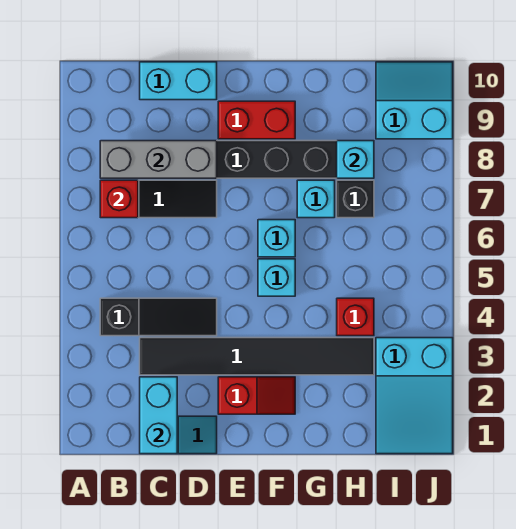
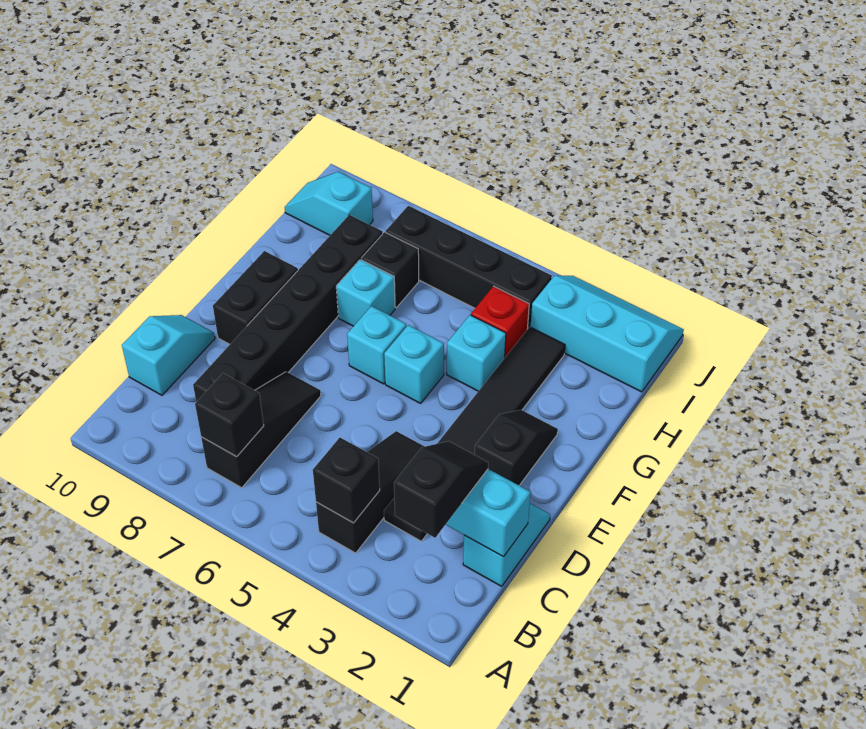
none -> black slope B2:C2 level 3 top B
none -> black brick B4 level 2
red brick B7 level 2 -> black brick B7 level 2
grey brick B8:D8 level 2 -> none
cyan brick C10:D10 level 1 -> cyan slope C10:D10 level 1 top C
red slope E2:F2 level 1 top E -> black slope E2:F2 level 1 top E
red brick E9:F9 level 1 -> black brick E9:F9 level 1
cyan brick H8 level 2 -> cyan brick G4 level 1
cyan slope I1:J3 level 1 top 3 -> cyan slope I1:J3 level 1 top I
none -> black brick I4:I7 level 1
cyan slope I9:J10 level 1 top 9 -> cyan slope I9:I10 level 1 top 9

